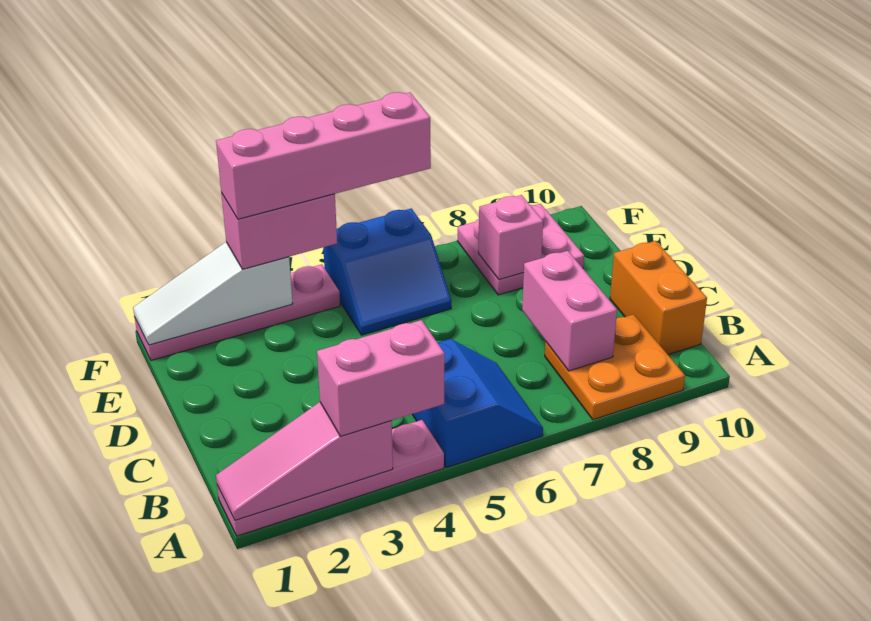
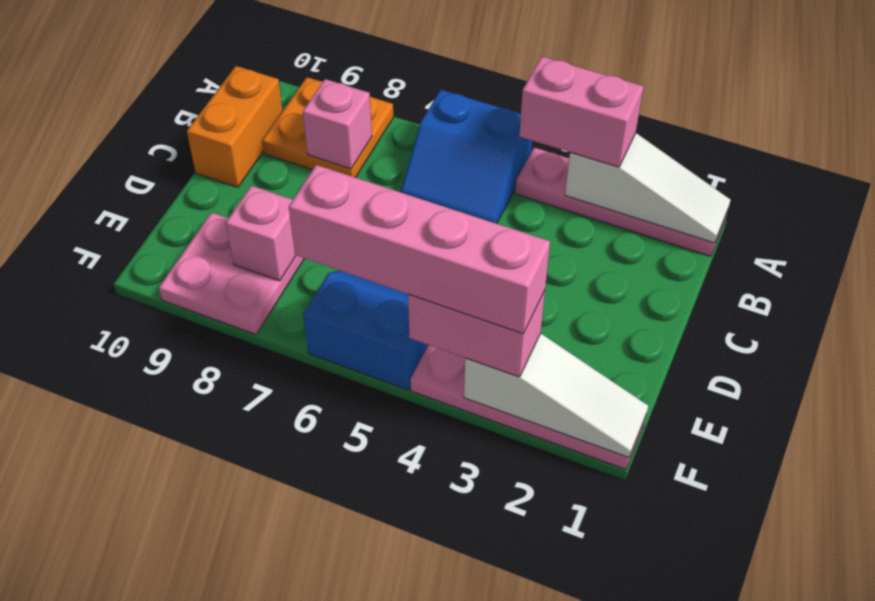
pink slope A1:A3 level 2 top 3 -> white slope A1:A3 level 2 top 3
blue slope A5:B6 level 1 top 5 -> blue slope A5:B6 level 1 top A
pink brick B8:C8 level 2 -> pink brick B8 level 2

